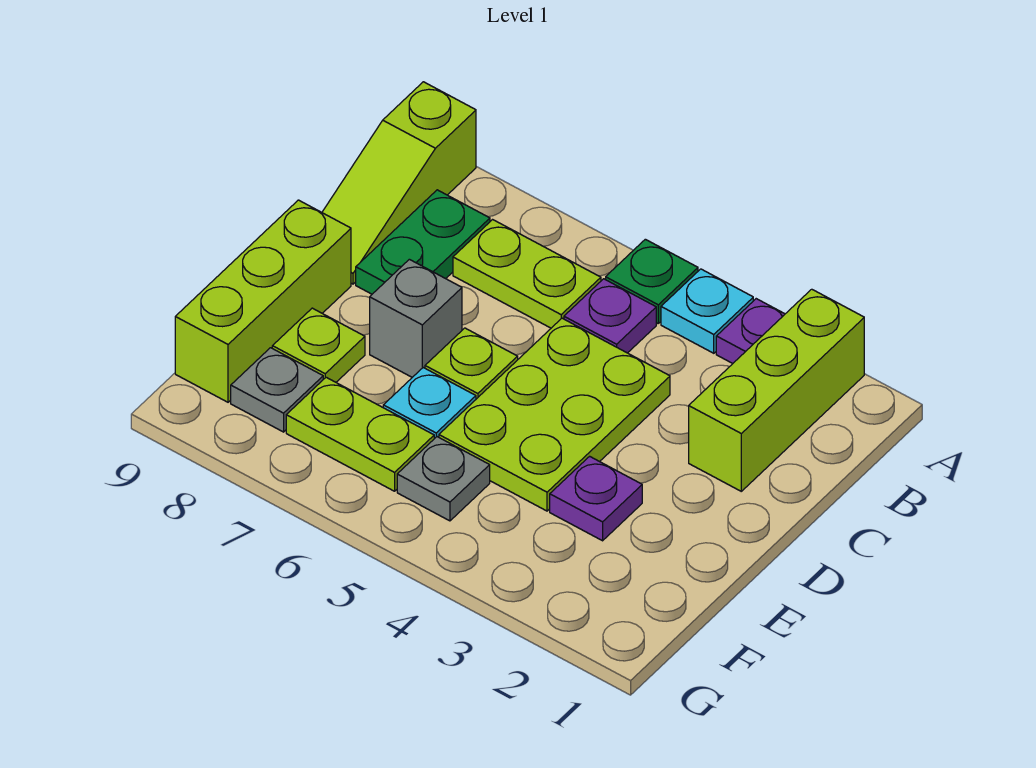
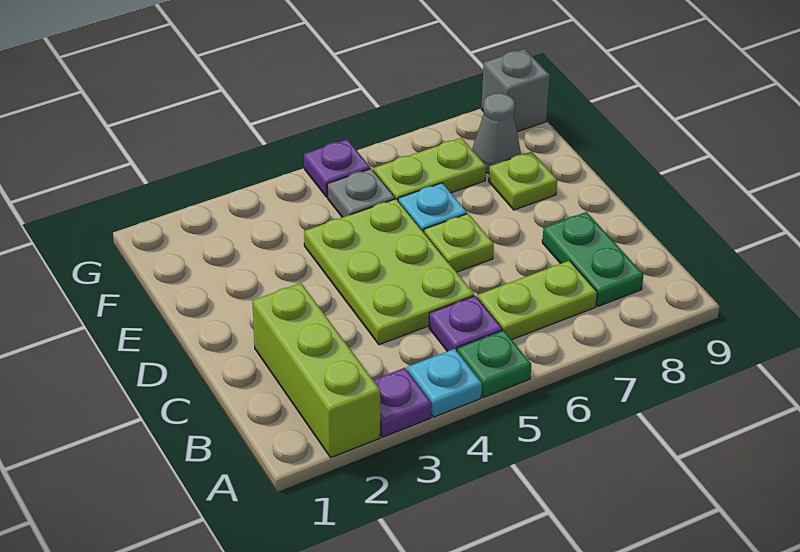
lime slope A9:C9 level 1 top A -> none
grey brick D7 level 1 -> grey brick G9 level 1
lime brick D9:F9 level 1 -> none
purple plate E3 level 1 -> purple plate G5 level 1
grey plate F8 level 1 -> grey cone F8 level 1

